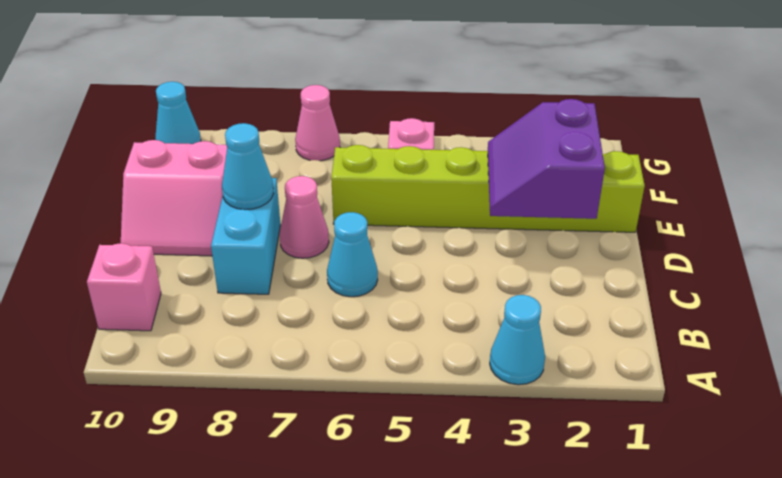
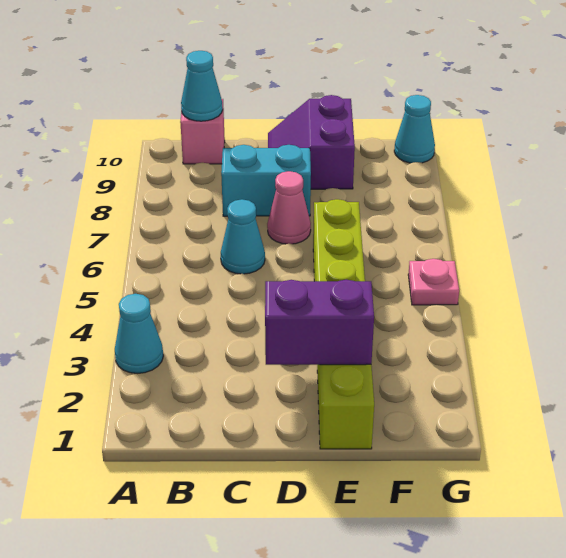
cyan cone D8 level 2 -> cyan cone B10 level 2
pink slope D9:E10 level 1 top E -> purple slope D9:E10 level 1 top E
pink cone G7 level 1 -> none

